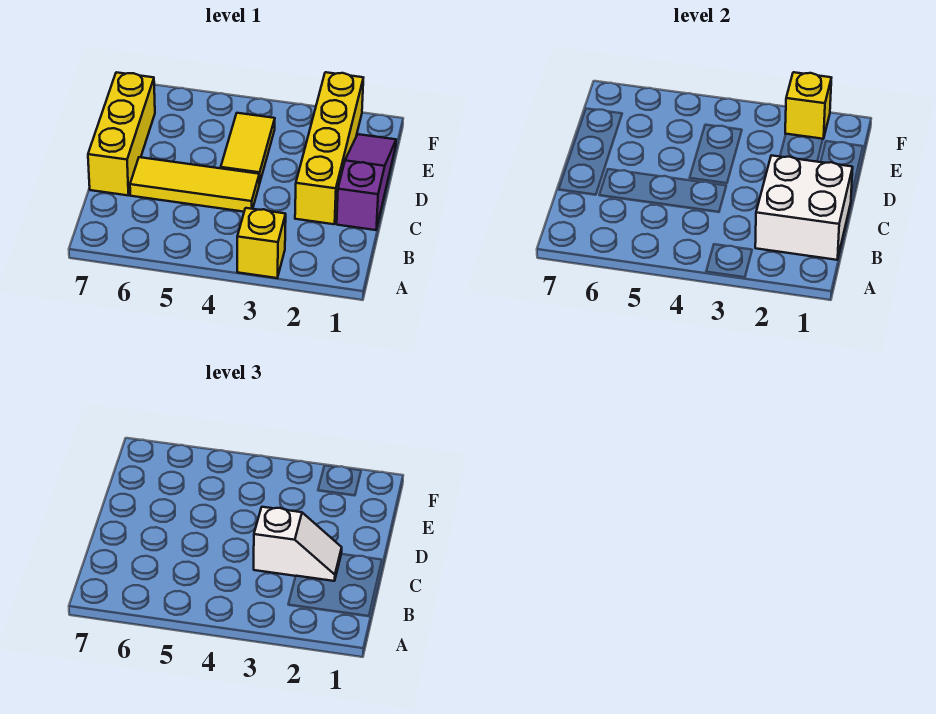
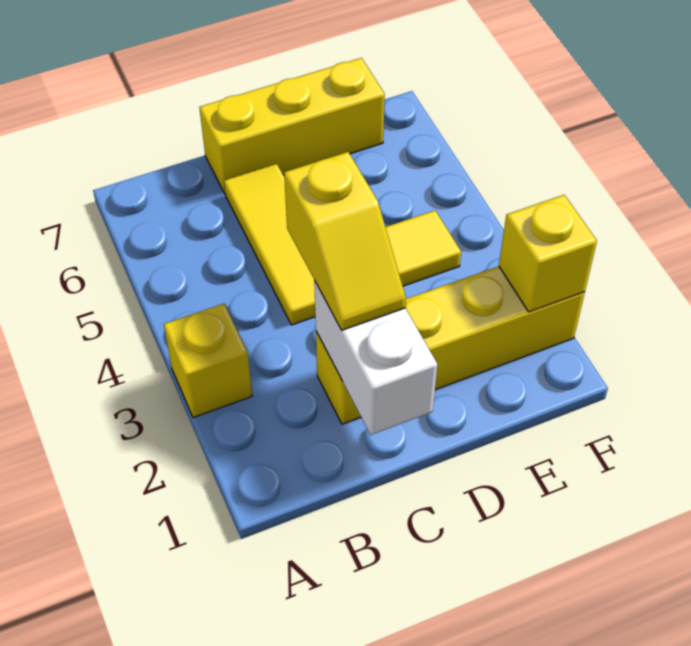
white brick B1:C2 level 2 -> white brick C1:C2 level 2
purple slope C1:E1 level 1 top C -> none
white slope C2:C3 level 3 top 3 -> yellow slope C2:C3 level 3 top 3

